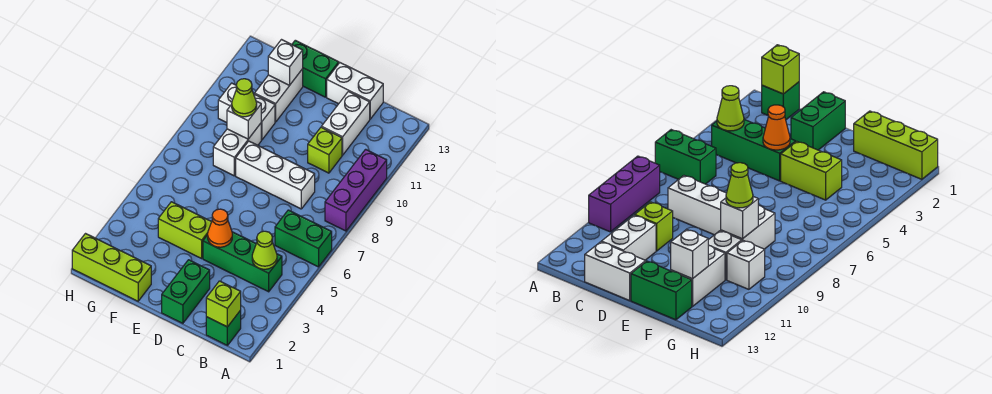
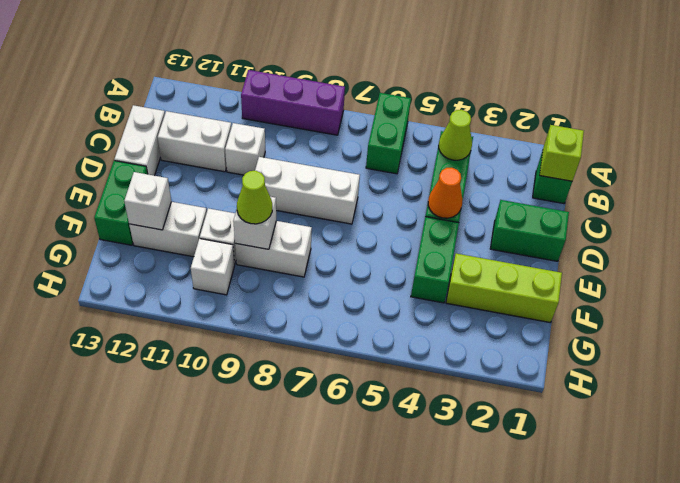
white brick C8:E8 level 1 -> white brick D7:D9 level 1
lime brick C10 level 1 -> white brick C10 level 1
lime brick E4:F4 level 1 -> green brick E4:F4 level 1
lime brick F1:H1 level 1 -> lime brick F1:F3 level 1

